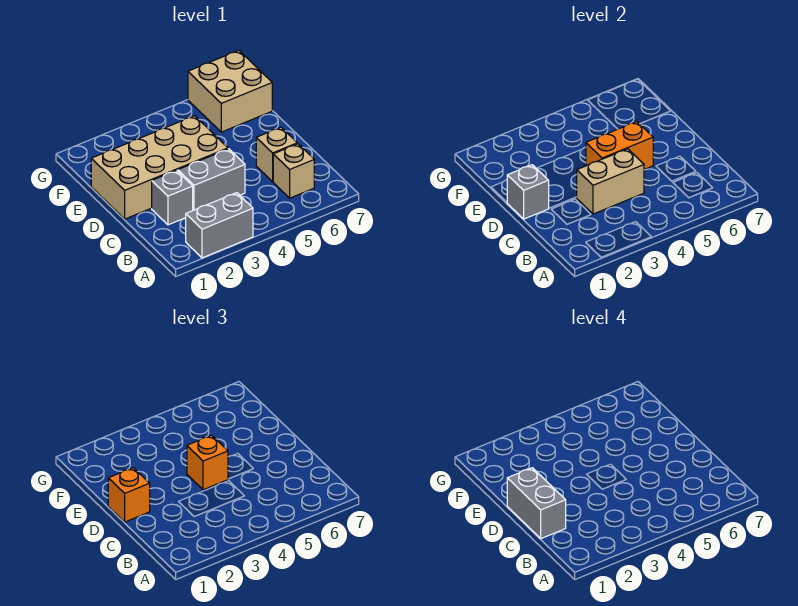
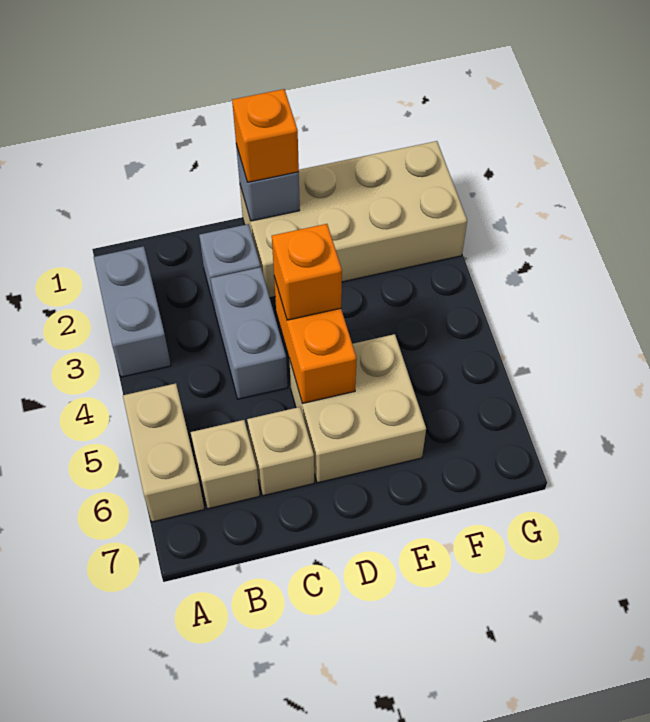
grey brick C1:D1 level 4 -> none
tan brick C3:C4 level 2 -> tan brick A5:A6 level 1
tan brick D1:E4 level 1 -> tan brick D1:G2 level 1
tan brick F6:G7 level 1 -> tan brick D5:E6 level 1

